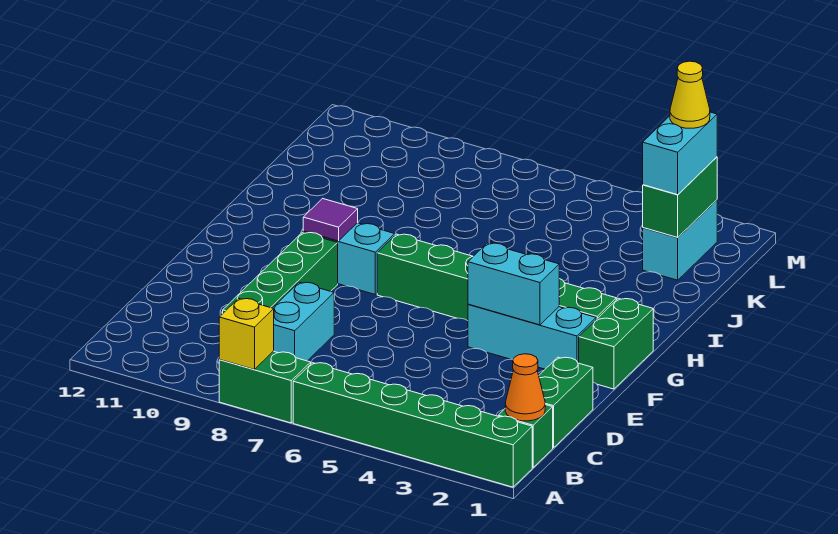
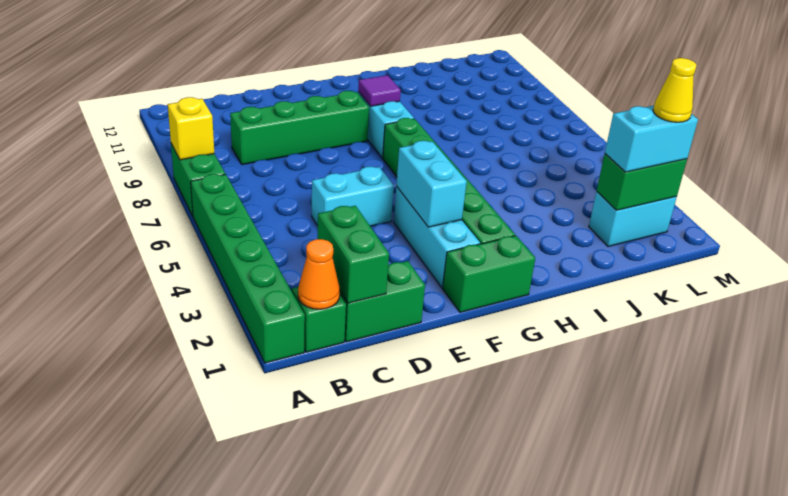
none -> green brick C1:C2 level 2
cyan brick C8:D8 level 1 -> cyan brick D5:E5 level 1

